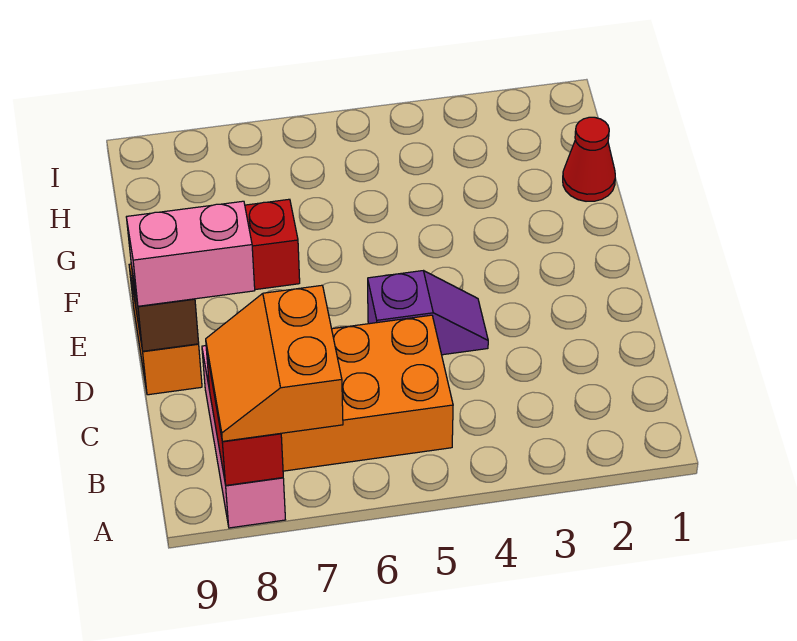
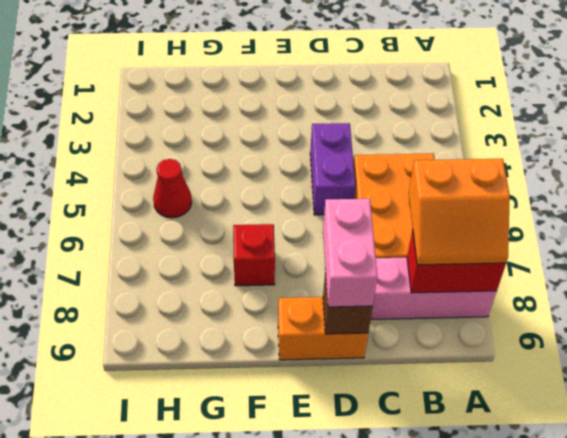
purple slope D4:D5 level 1 top 5 -> purple brick D4:D5 level 1
red cone G1 level 1 -> red cone H5 level 1

